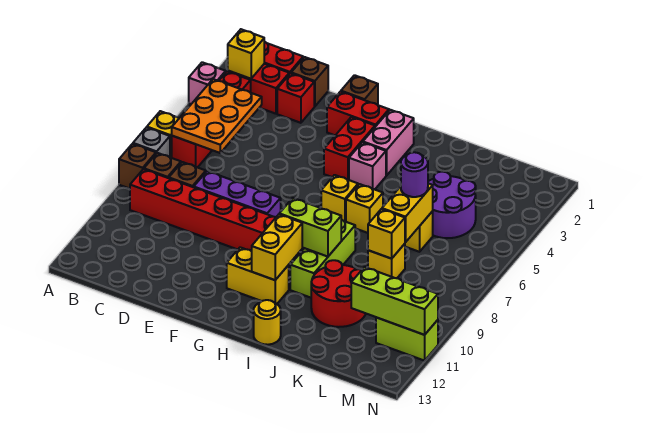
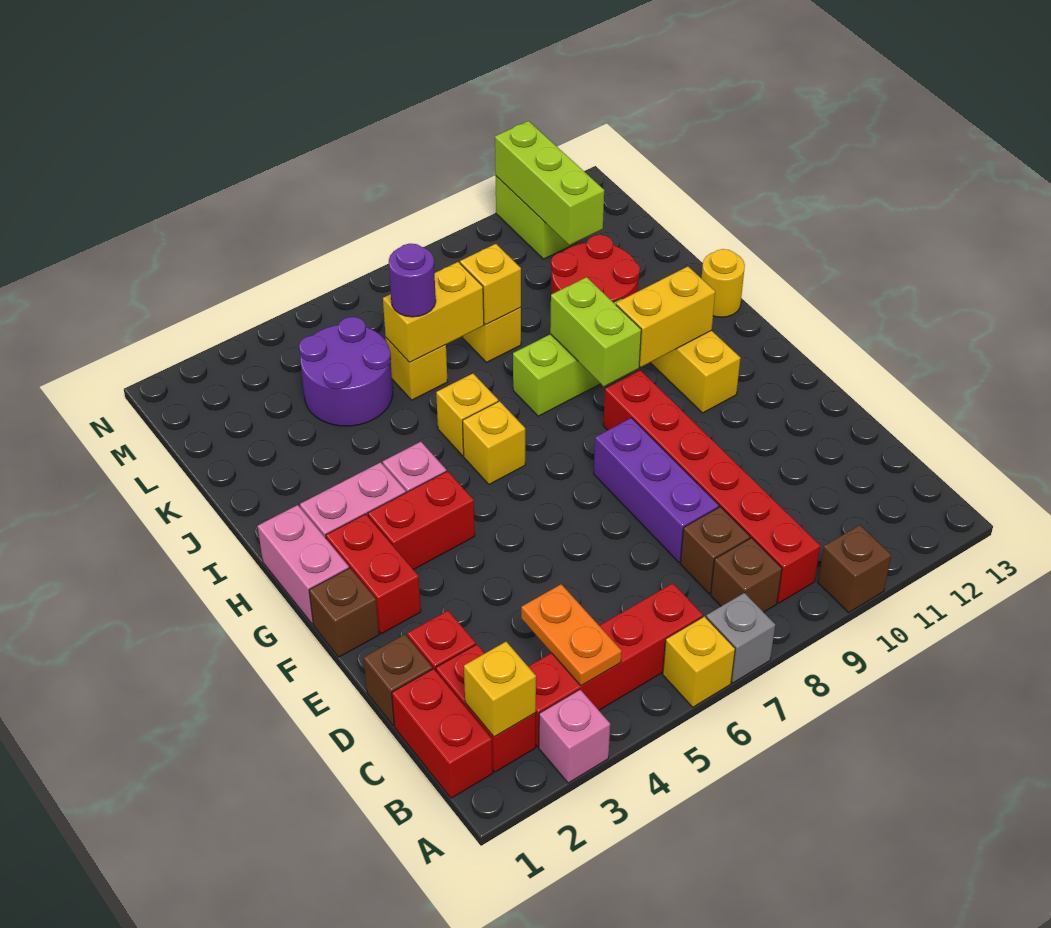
brown brick A8 level 1 -> brown brick A10 level 1
orange plate B4:C6 level 2 -> orange plate B4:C4 level 2
none -> pink brick G1:H1 level 1

